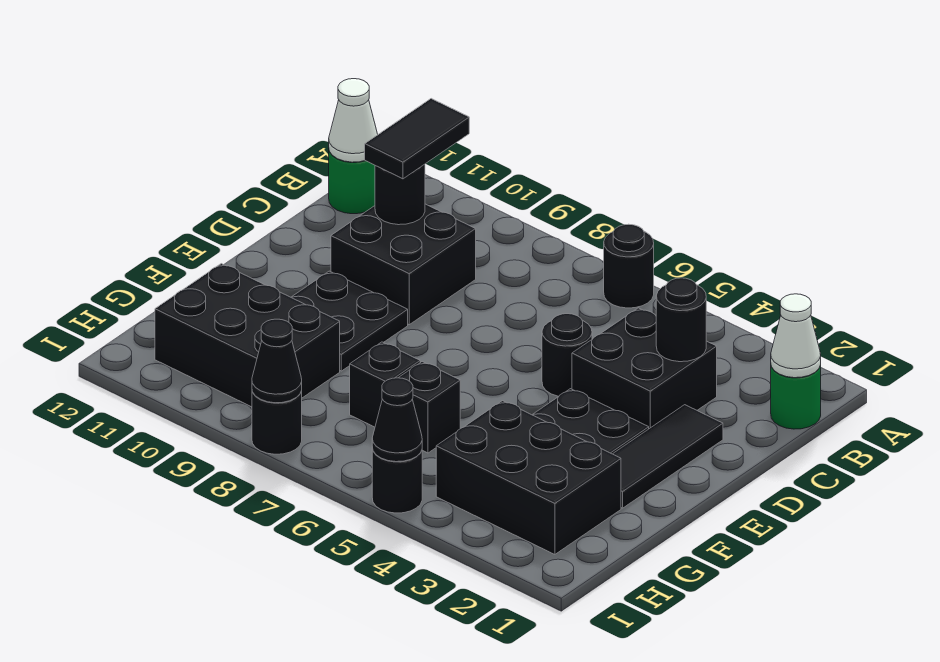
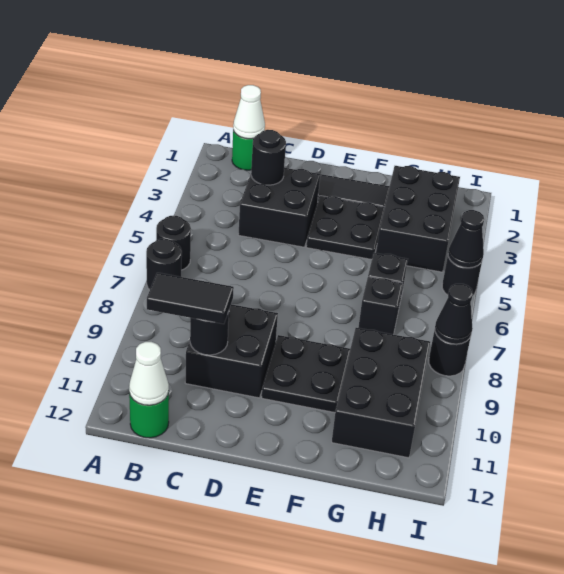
black round brick D5 level 1 -> black round brick A7 level 1

